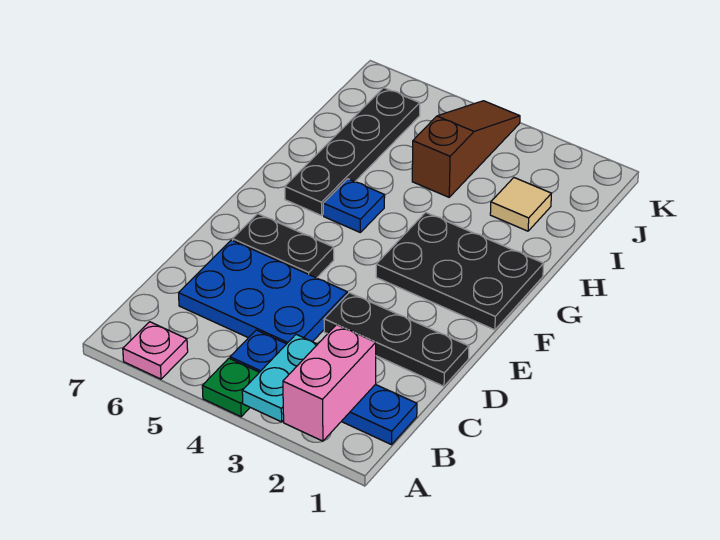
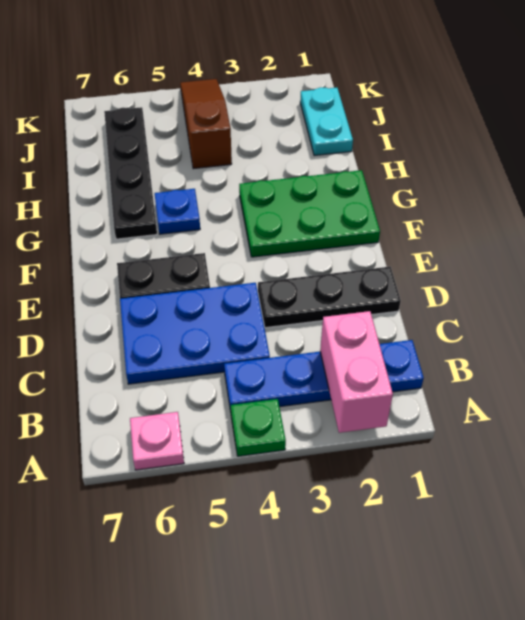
cyan plate A3:B3 level 2 -> cyan plate I1:J1 level 1
black plate F1:G3 level 1 -> green plate F1:G3 level 1
tan tile I2 level 1 -> none

